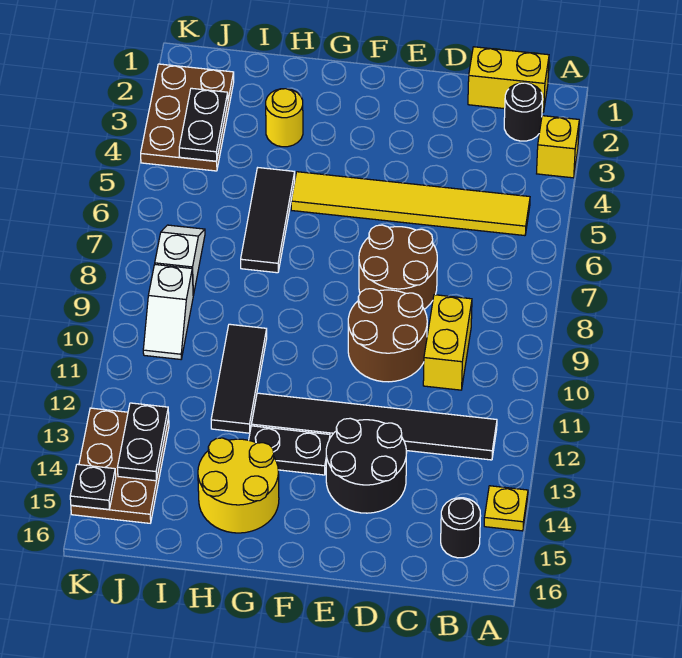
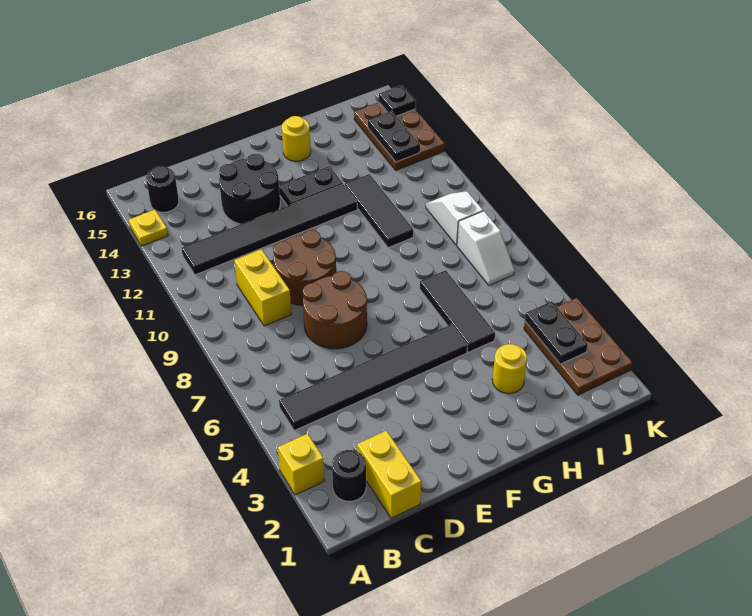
yellow brick B1:C1 level 1 -> yellow brick C1:C2 level 1
yellow tile B5:G5 level 1 -> black tile B5:G5 level 1
yellow round brick G14:H15 level 1 -> yellow round brick G15 level 1

